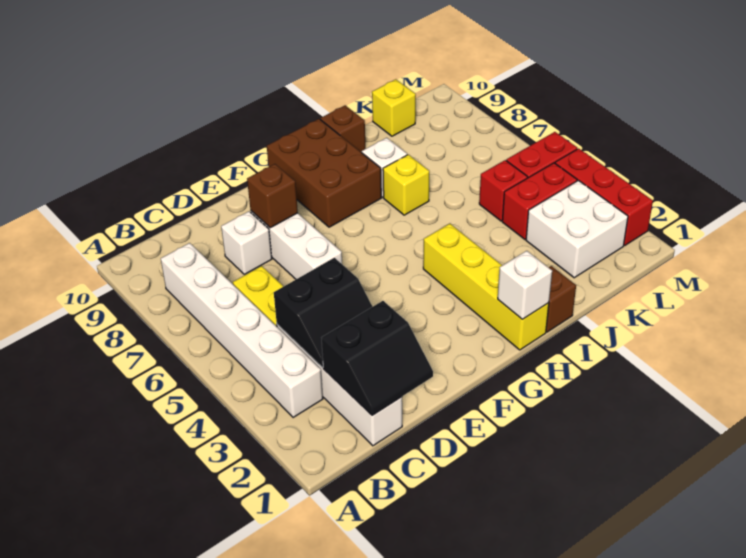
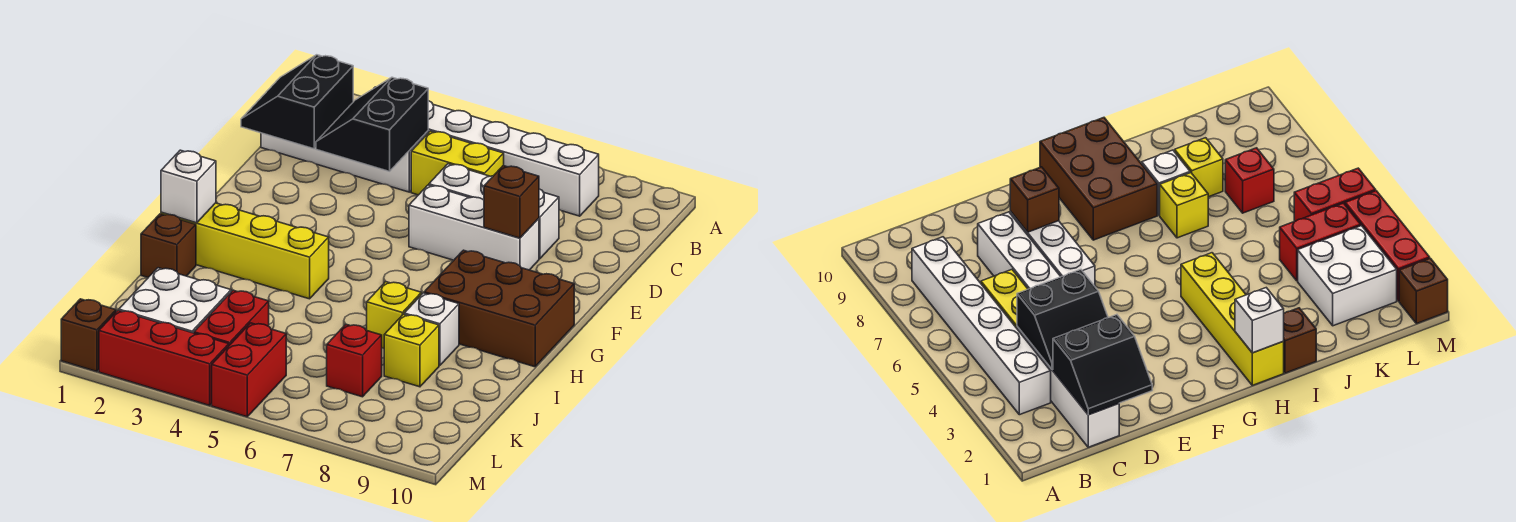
white brick D8 level 1 -> white brick D6:D8 level 1
brown brick I10 level 1 -> brown brick M1 level 1
red brick K5 level 1 -> red brick K7 level 1
yellow brick K10 level 1 -> yellow brick J8 level 1

